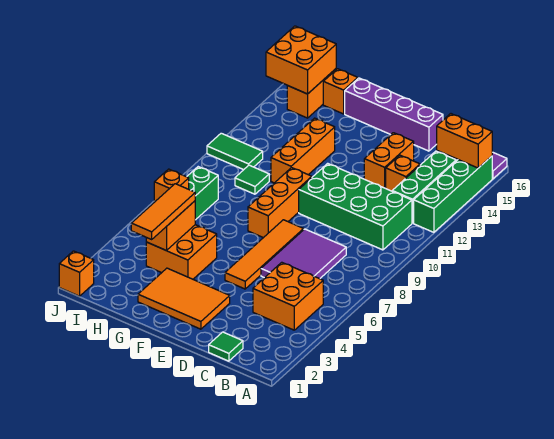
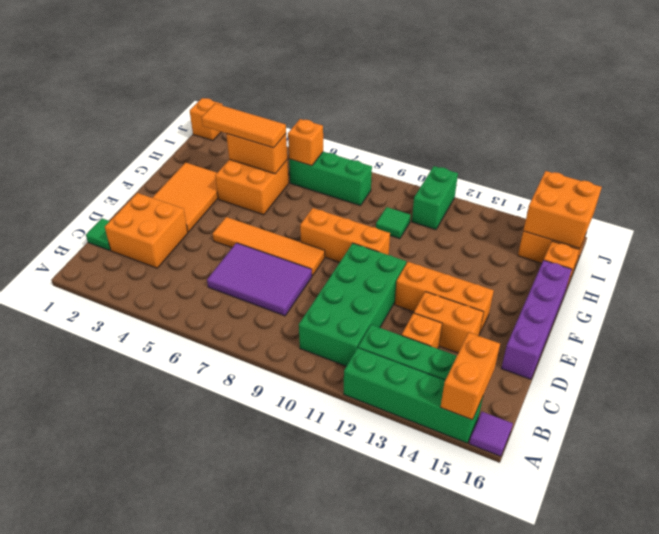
orange brick B4:C5 level 1 -> orange brick C2:D3 level 1
orange brick G11:G13 level 1 -> orange brick E12:E14 level 1
green tile I11:J11 level 1 -> green brick I11:J11 level 1

